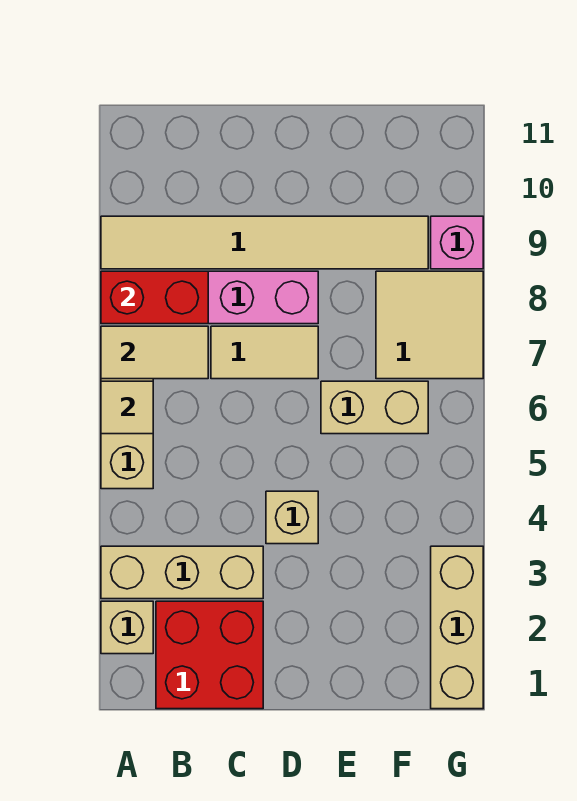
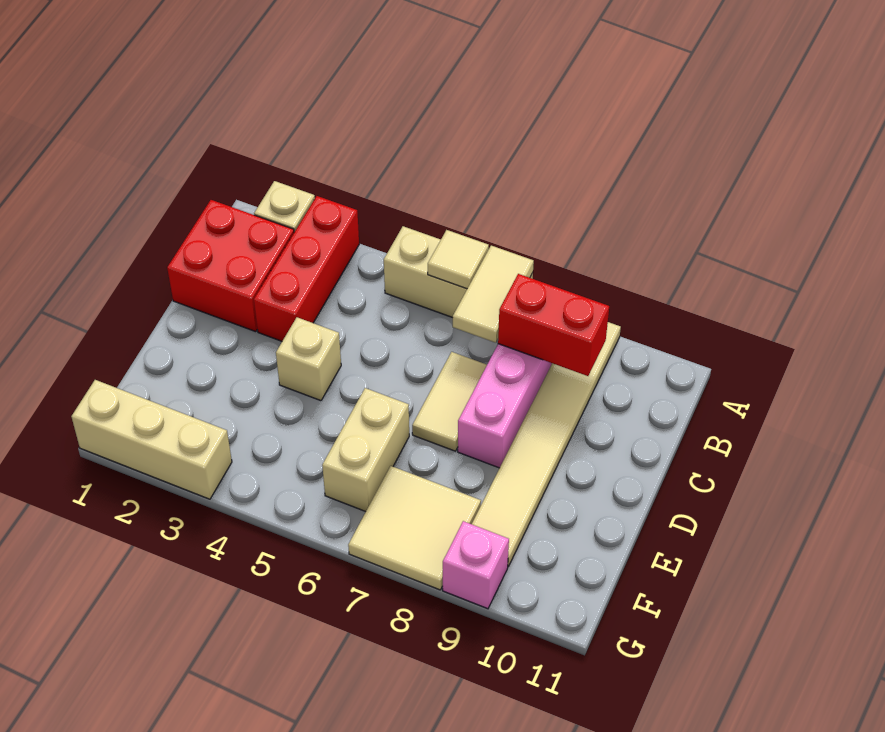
tan brick A3:C3 level 1 -> red brick A3:C3 level 1
red brick A8:B8 level 2 -> red brick B8:B9 level 2

